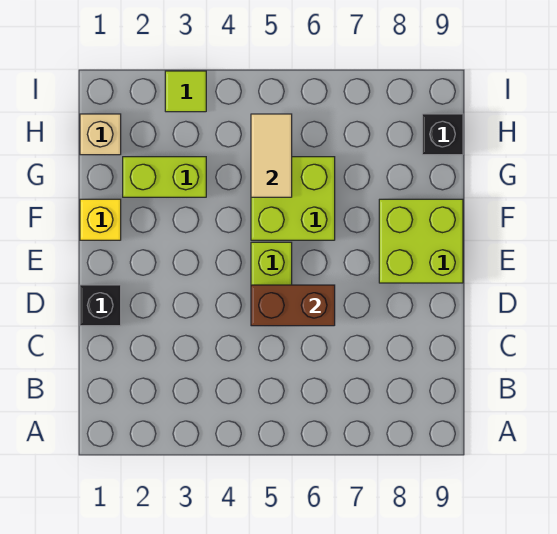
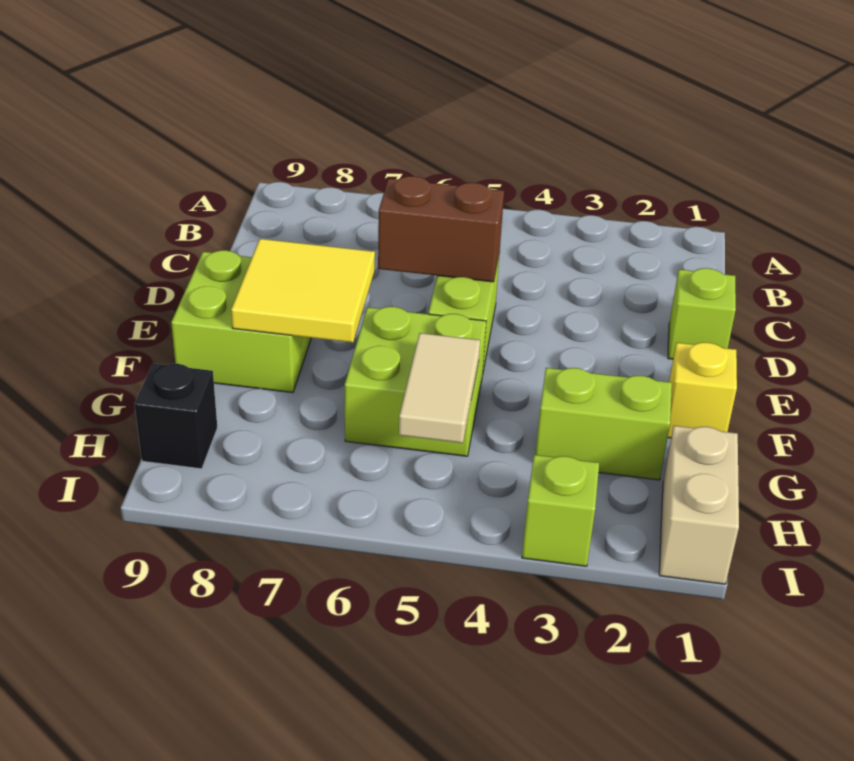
black brick D1 level 1 -> lime brick D1 level 1
none -> yellow tile E7:F8 level 2
tan brick H1 level 1 -> tan brick H1:I1 level 1
lime tile I3 level 1 -> lime brick I3 level 1

